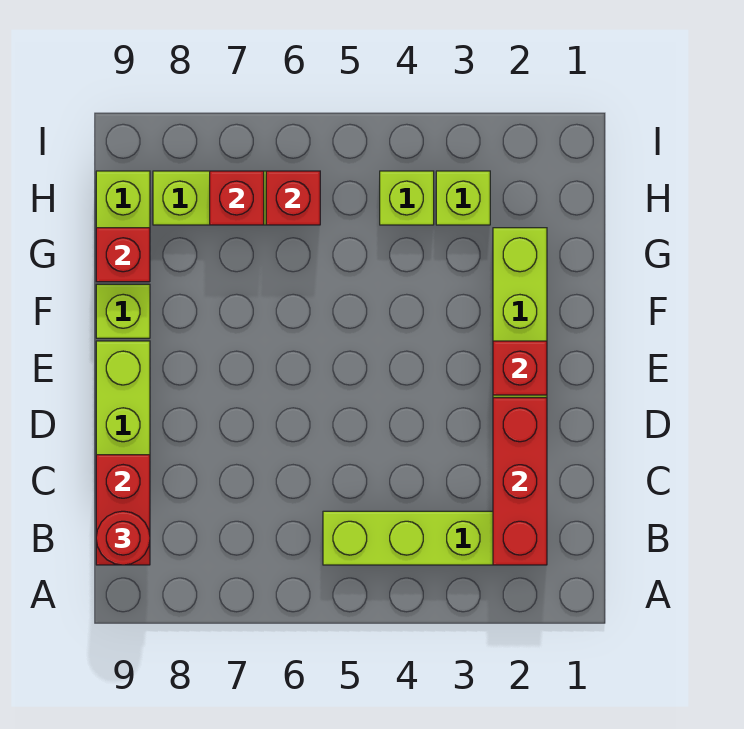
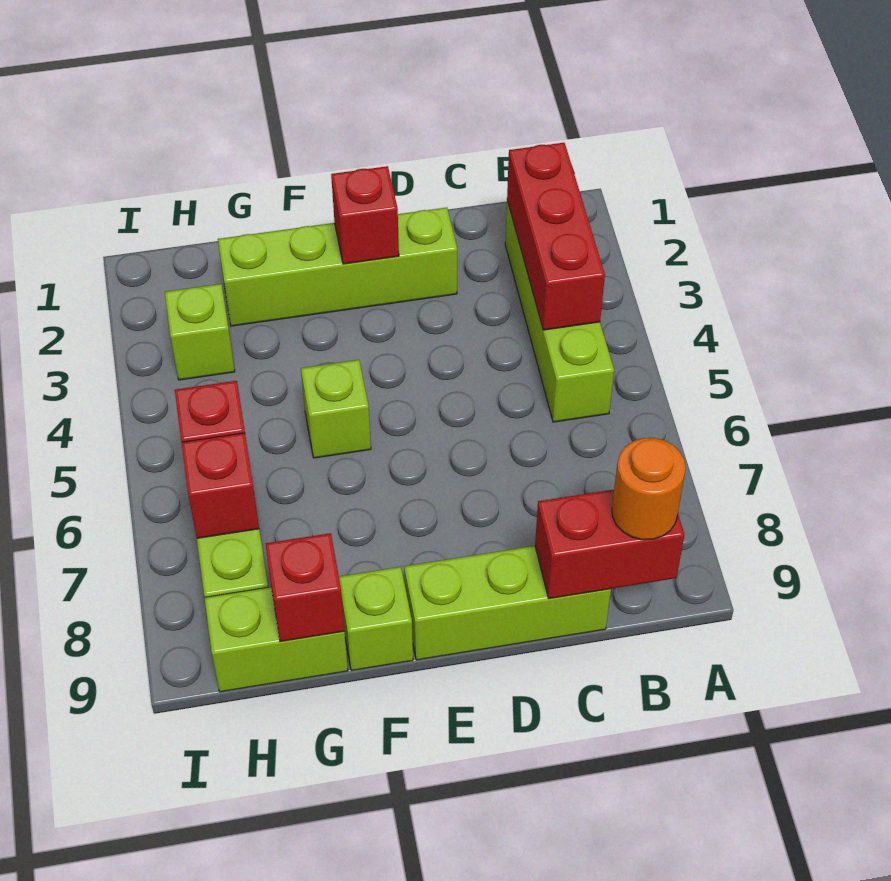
red brick B2:D2 level 2 -> red brick B2:B4 level 2
red round brick B9 level 3 -> orange round brick B9 level 3
lime brick H4 level 1 -> lime brick F5 level 1

